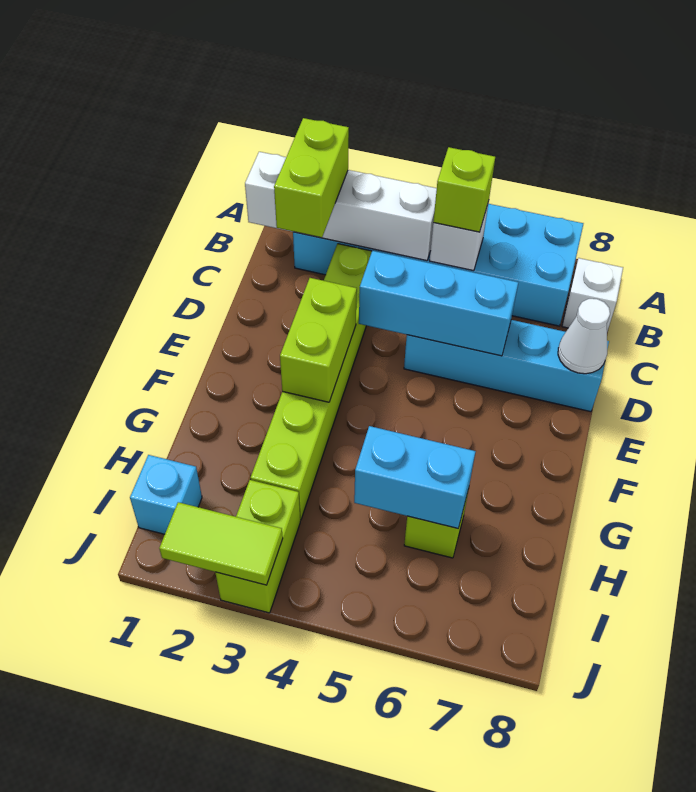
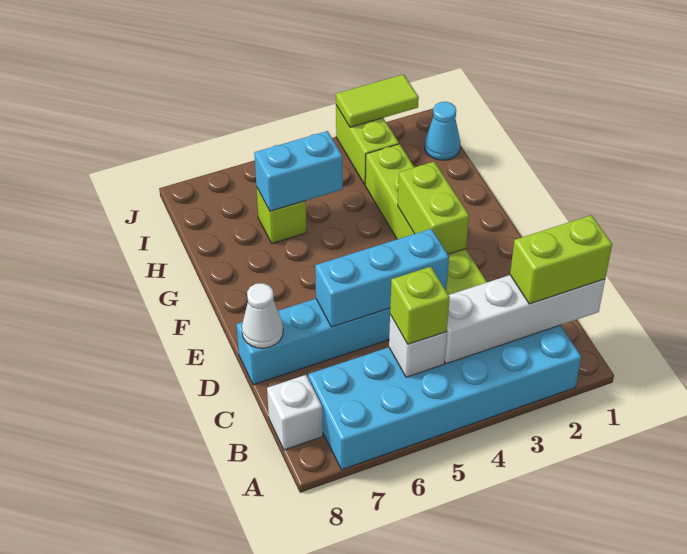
lime brick B2:C2 level 3 -> lime brick B1:B2 level 3
cyan brick I1 level 1 -> cyan cone I1 level 1

